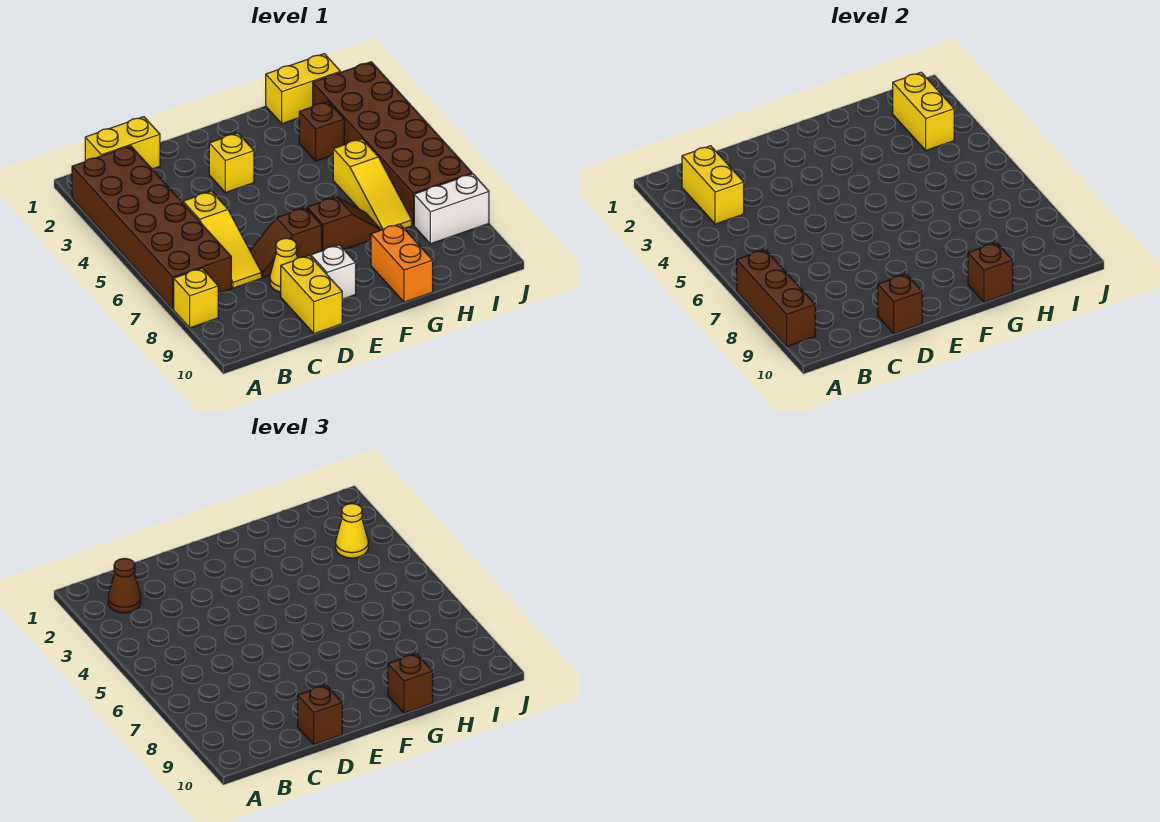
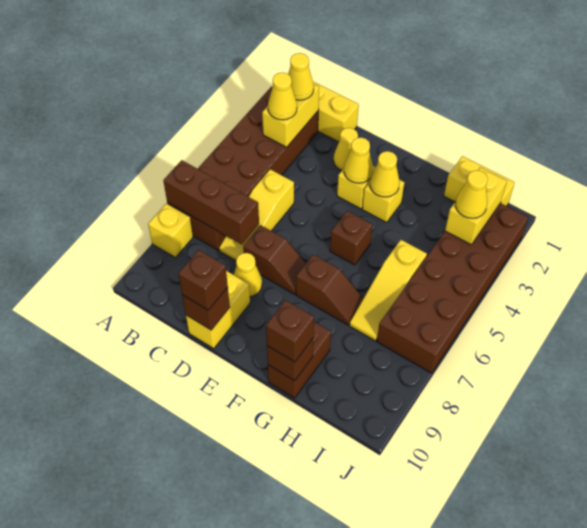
brown brick A7:A9 level 2 -> brown brick A7:C7 level 2
brown cone B2 level 3 -> yellow cone B2 level 3
none -> yellow cone B3 level 3
none -> yellow cone D2 level 1
brown slope D7:E7 level 1 top E -> brown slope D7:E7 level 1 top D
none -> yellow cone E3 level 2
white brick E9 level 1 -> none
none -> yellow brick F3 level 1
none -> yellow cone F3 level 2
orange brick G9:G10 level 1 -> brown brick G9:G10 level 1
brown brick H3 level 1 -> brown brick F5 level 1
white brick I8:J8 level 1 -> none

